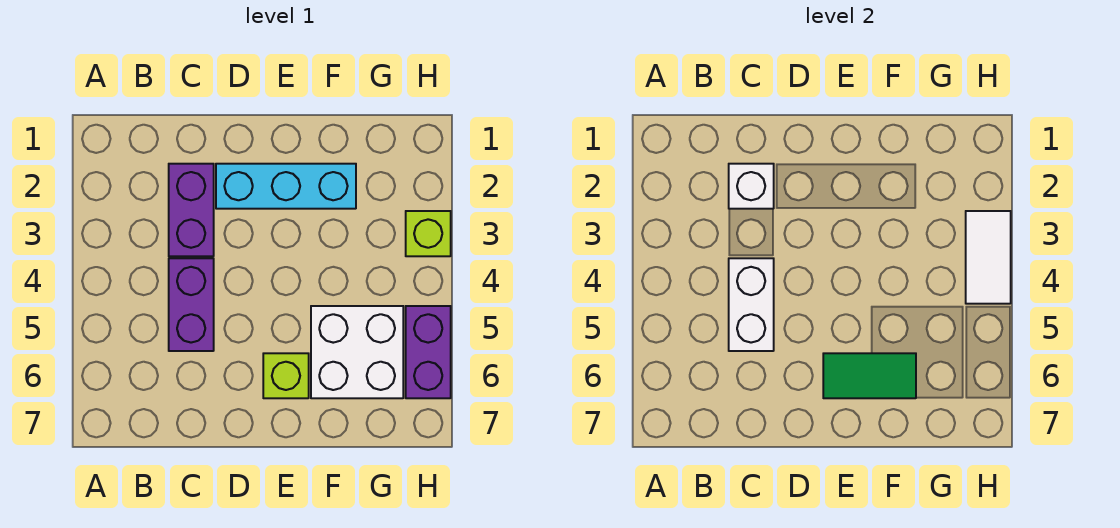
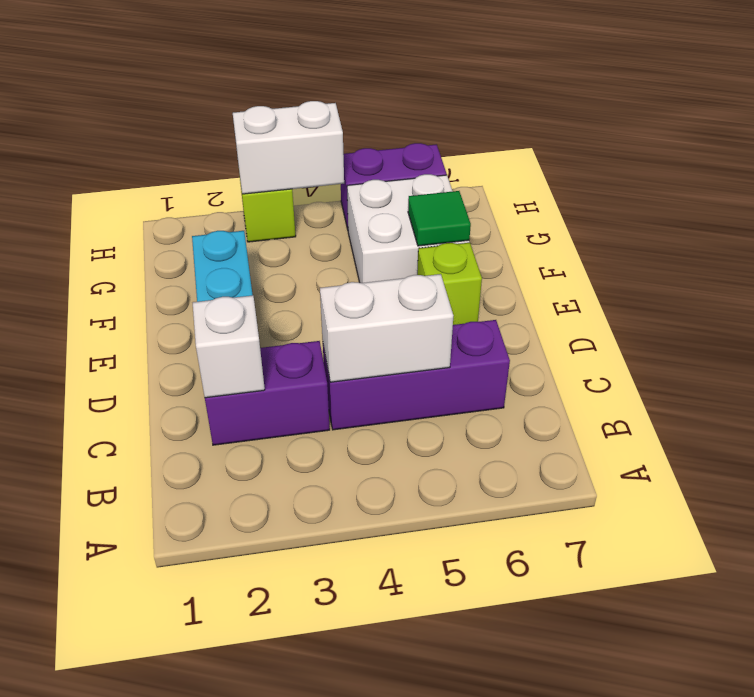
purple brick C4:C5 level 1 -> purple brick C4:C6 level 1
green tile E6:F6 level 2 -> green tile F6 level 2
white tile H3:H4 level 2 -> white brick H3:H4 level 2

